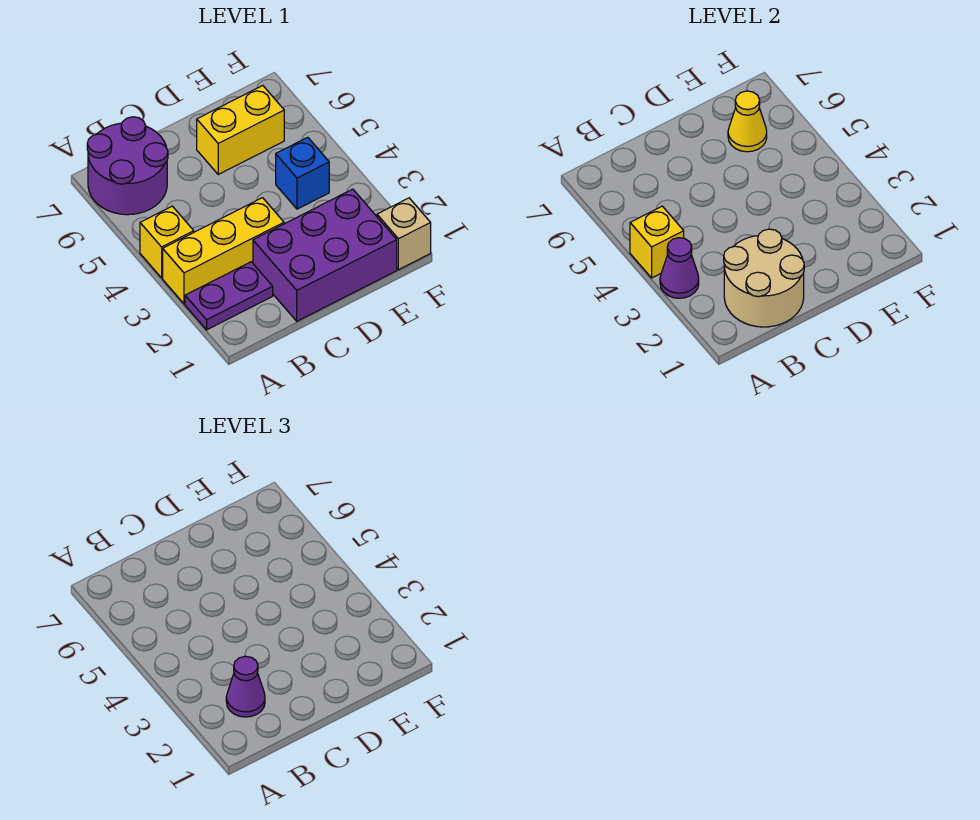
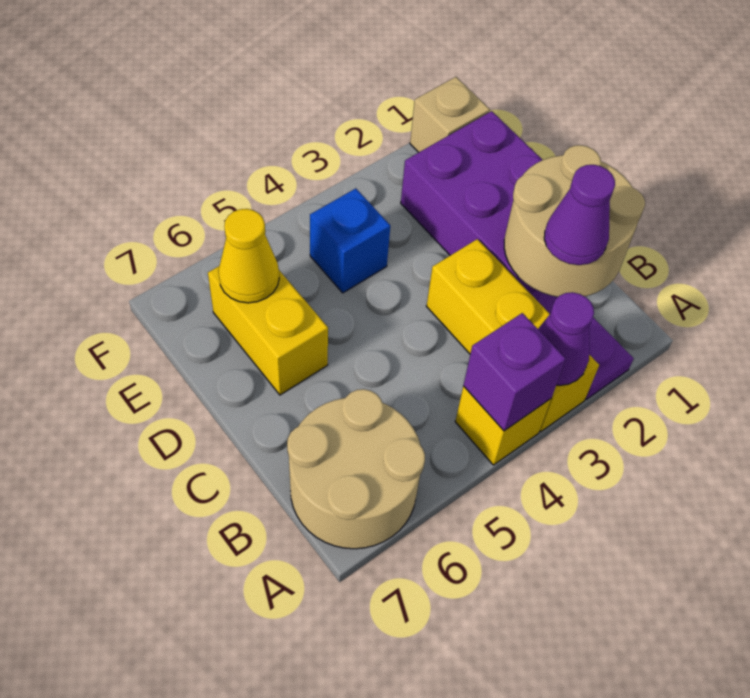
yellow brick A4 level 2 -> purple brick A4 level 2
purple round brick A6:B7 level 1 -> tan round brick A6:B7 level 1

